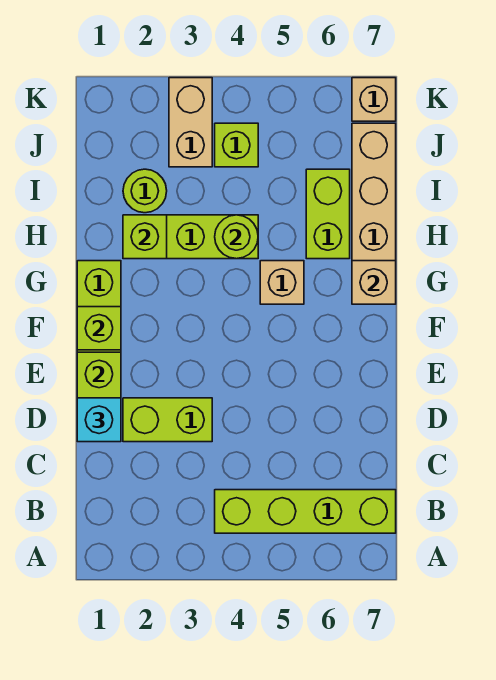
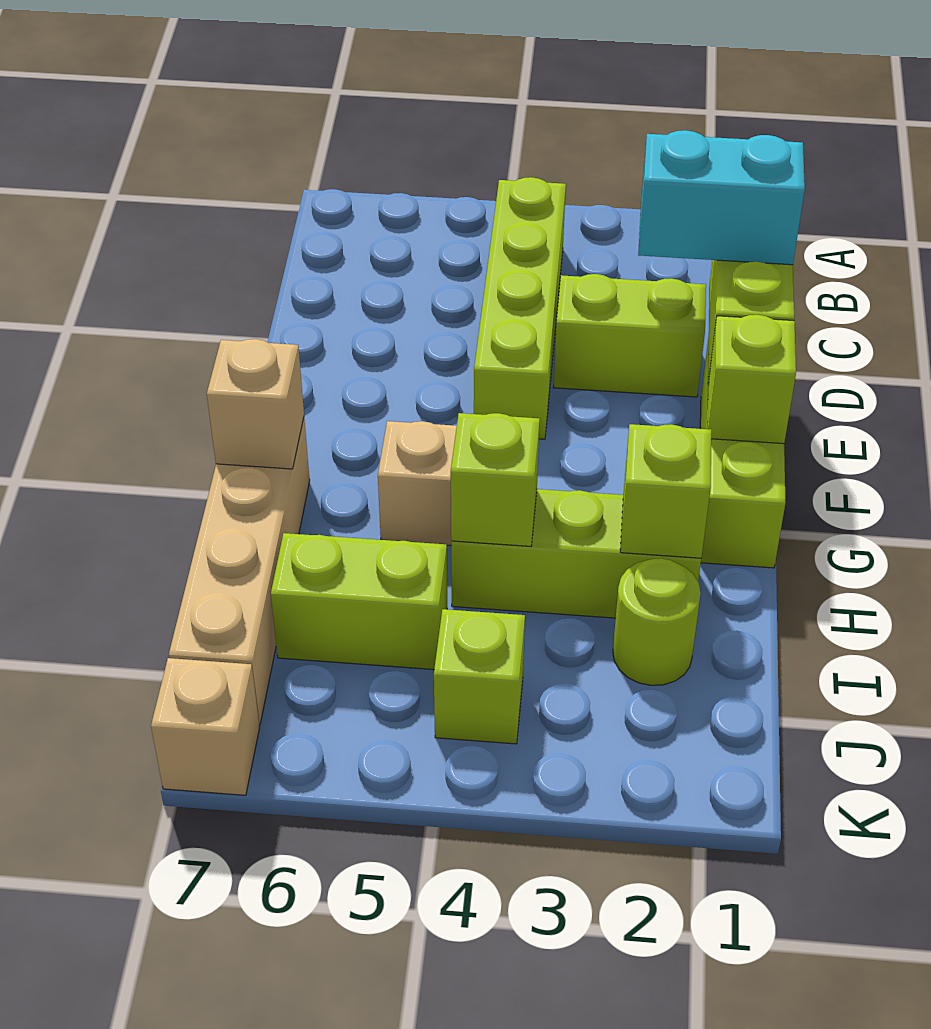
lime brick B4:B7 level 1 -> lime brick B4:E4 level 1
cyan brick D1 level 3 -> cyan brick D1:D2 level 3
lime round brick H4 level 2 -> lime brick H4 level 2
lime brick H6:I6 level 1 -> lime brick I5:I6 level 1
tan brick J3:K3 level 1 -> none

